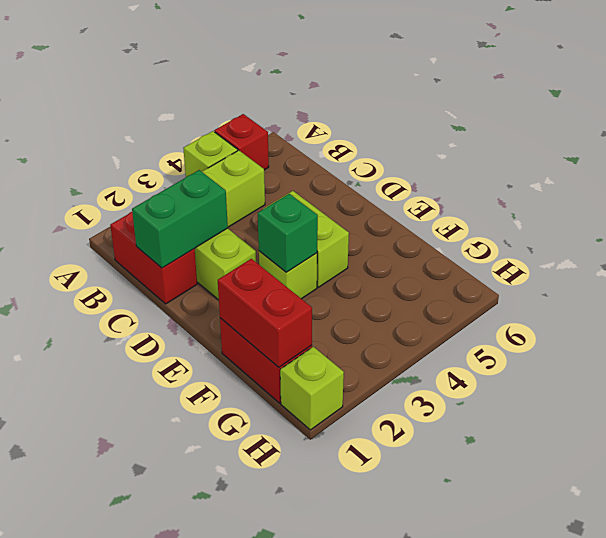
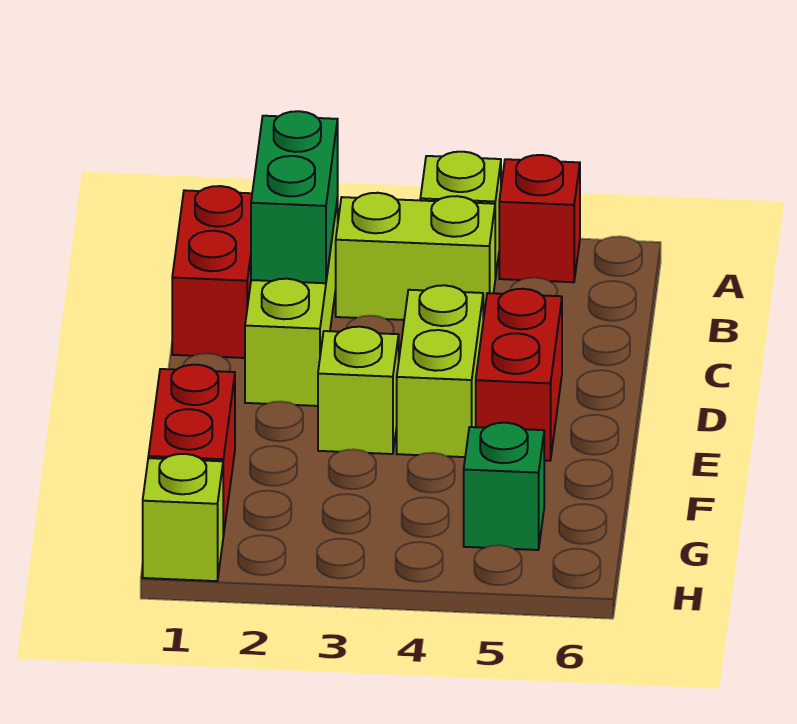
green brick C1:C2 level 2 -> green brick B2:C2 level 2
green brick E3 level 2 -> green brick G5 level 1
red brick F1:G1 level 2 -> red brick D5:E5 level 1

